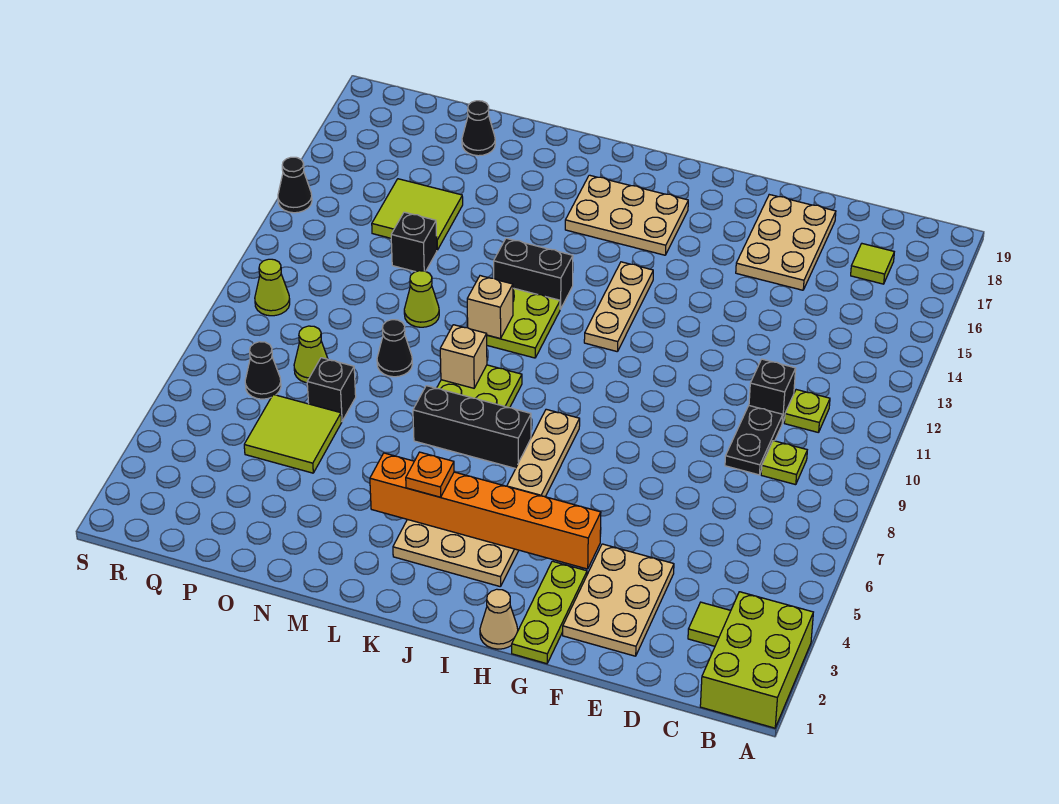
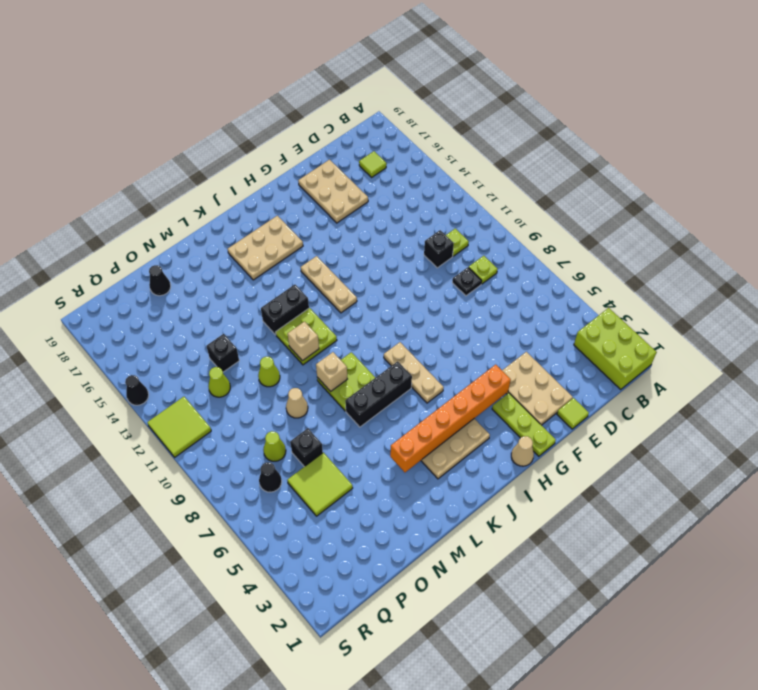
lime tile C3 level 1 -> lime tile E1 level 1
black plate D9:D10 level 1 -> black plate D9 level 1
orange plate K4 level 3 -> none
black cone N9 level 1 -> tan cone N9 level 1
lime tile O14:P15 level 1 -> lime tile R11:S12 level 1
lime cone R10 level 1 -> lime cone P12 level 1

